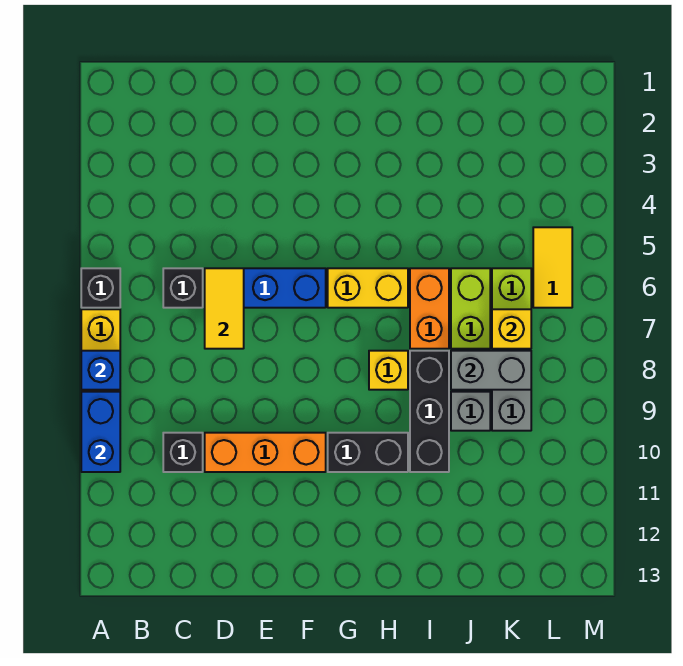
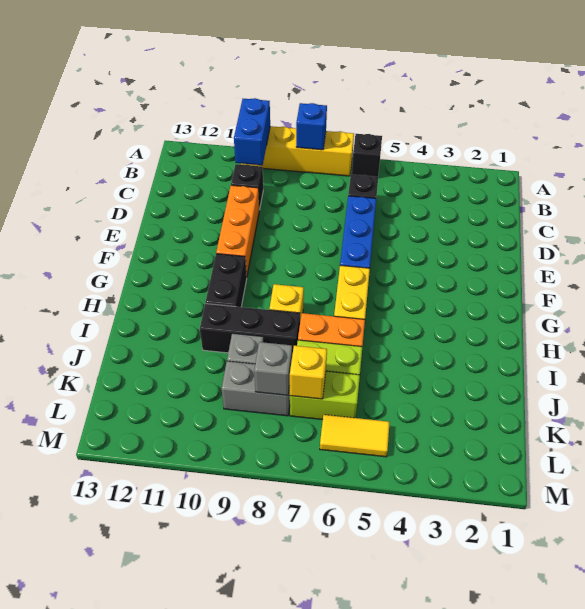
blue brick A9:A10 level 2 -> blue brick A10:B10 level 2
yellow tile D6:D7 level 2 -> none
grey brick J8:K8 level 2 -> grey brick K8 level 2

